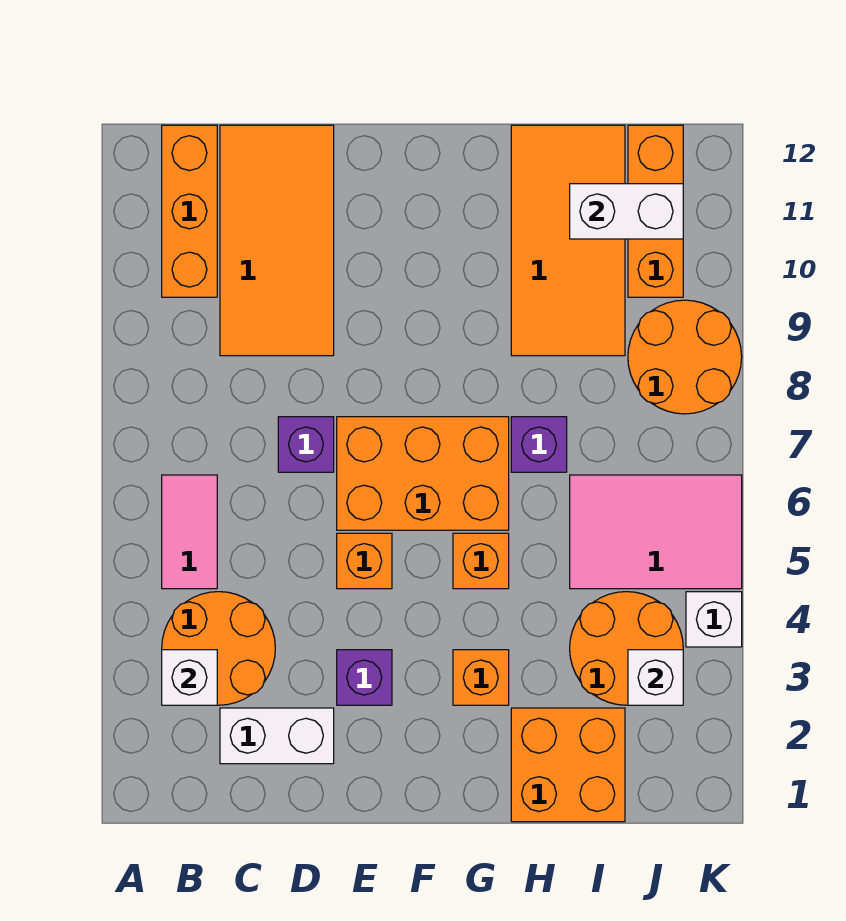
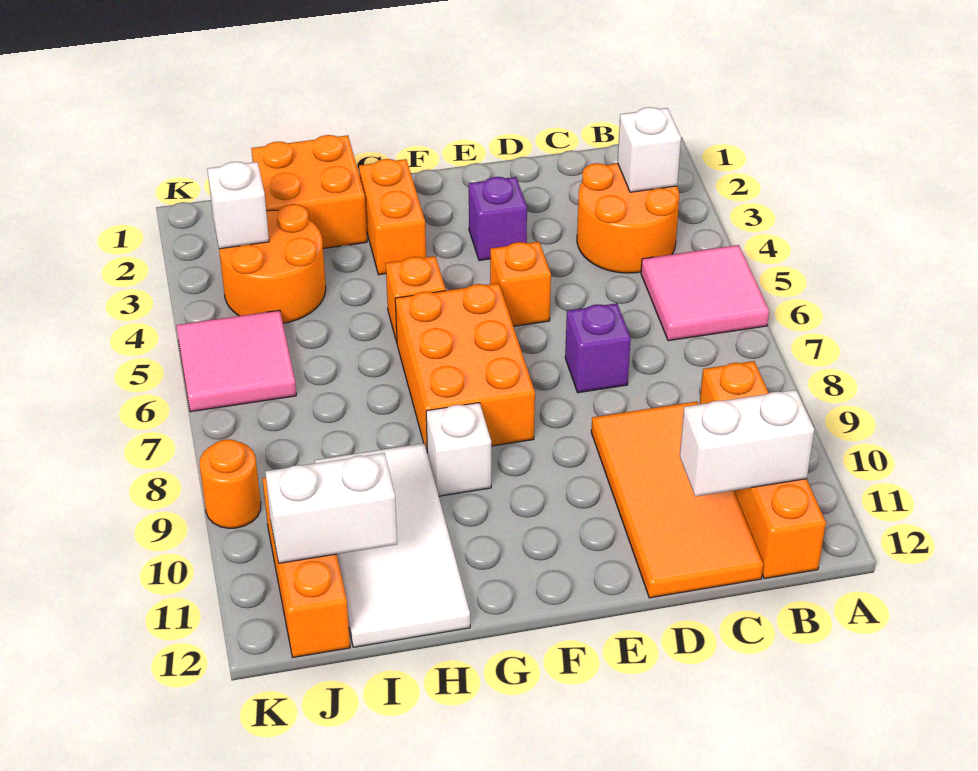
pink tile B5:B6 level 1 -> pink tile A5:B6 level 1
orange brick B10:B12 level 1 -> orange brick B9:B12 level 1
white brick C2:D2 level 1 -> white brick B11:C11 level 2
orange brick E6:G7 level 1 -> orange brick F6:G8 level 1
orange brick G3 level 1 -> orange brick G2:G3 level 1
purple brick H7 level 1 -> none
orange tile H9:I12 level 1 -> white tile H9:I12 level 1
pink tile I5:K6 level 1 -> pink tile J5:K6 level 1
orange round brick J8:K9 level 1 -> orange round brick K9 level 1
white brick K4 level 1 -> white brick G9 level 1

